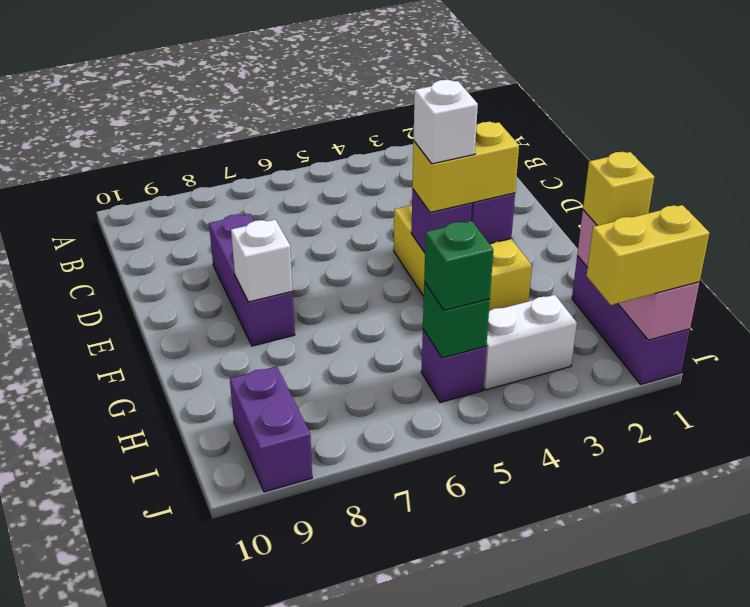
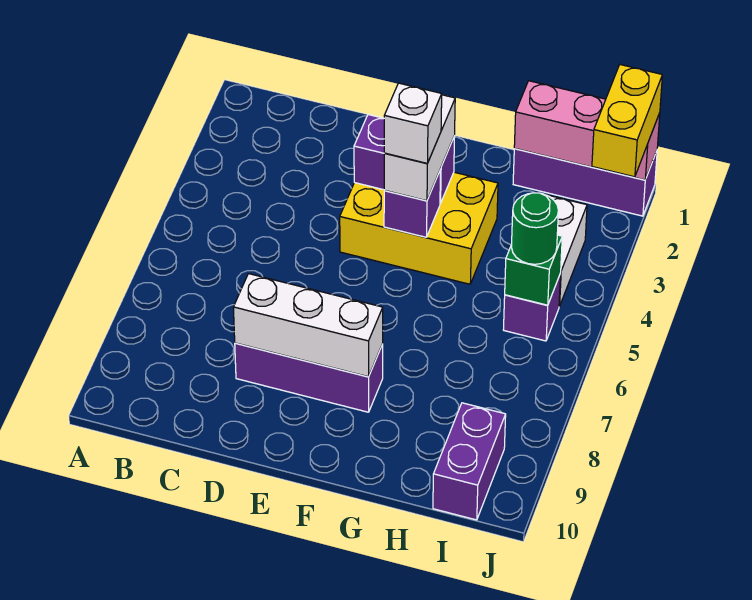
yellow brick F3:F4 level 3 -> white brick F3:F4 level 3
white brick F8 level 2 -> white brick D8:F8 level 2
yellow brick H1 level 3 -> none
green brick I5 level 3 -> green round brick I5 level 3
purple brick I9:J9 level 1 -> purple brick I9:I10 level 1

